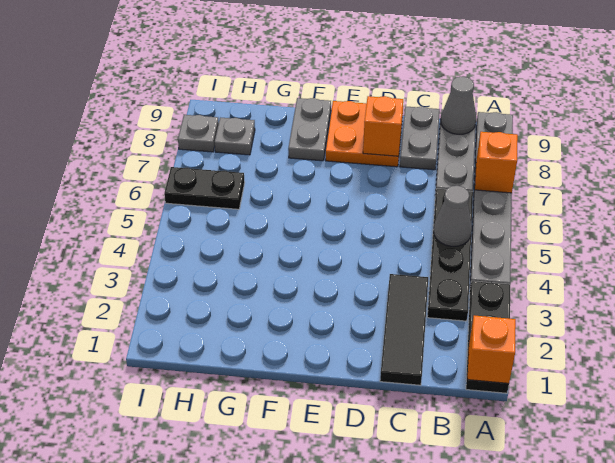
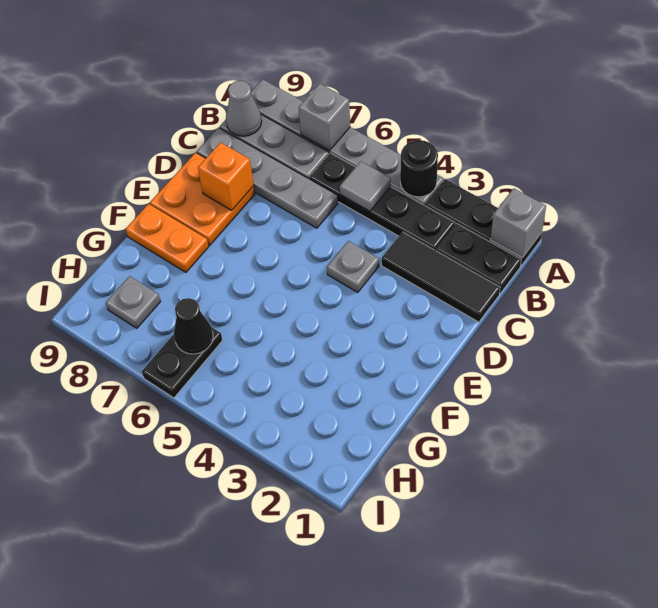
orange brick A1 level 2 -> grey brick A1 level 2
none -> black round brick A4 level 2
orange brick A7 level 2 -> grey brick A7 level 2
none -> black plate B1:B2 level 1
grey cone B5 level 2 -> grey tile B5 level 2
grey plate C8:C9 level 1 -> grey plate C6:C9 level 1
grey plate F8:F9 level 1 -> orange plate F8:F9 level 1
none -> black cone H6 level 2
grey plate I8 level 1 -> grey plate D4 level 1

